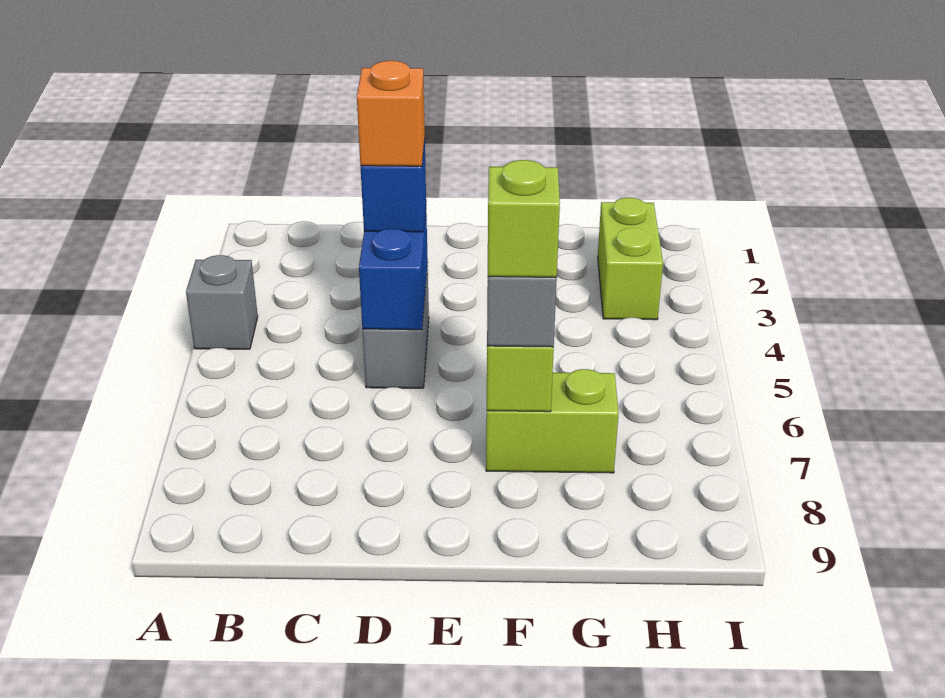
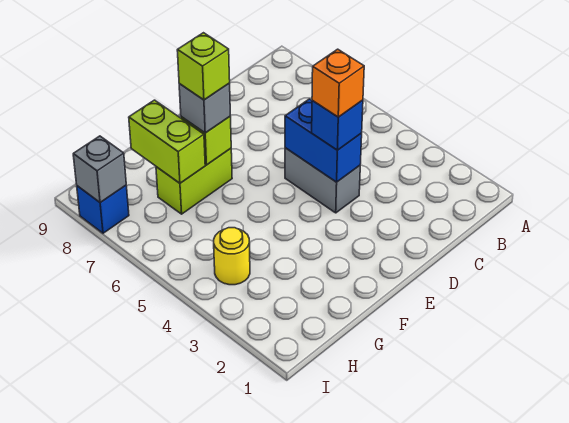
grey brick A4 level 1 -> grey brick I8 level 2
lime brick H2:H3 level 1 -> lime brick G7:G8 level 2
none -> yellow round brick H4 level 1
none -> blue brick I8 level 1

